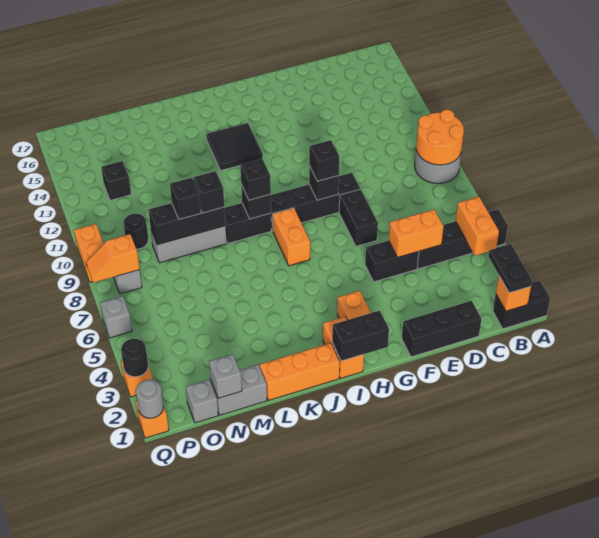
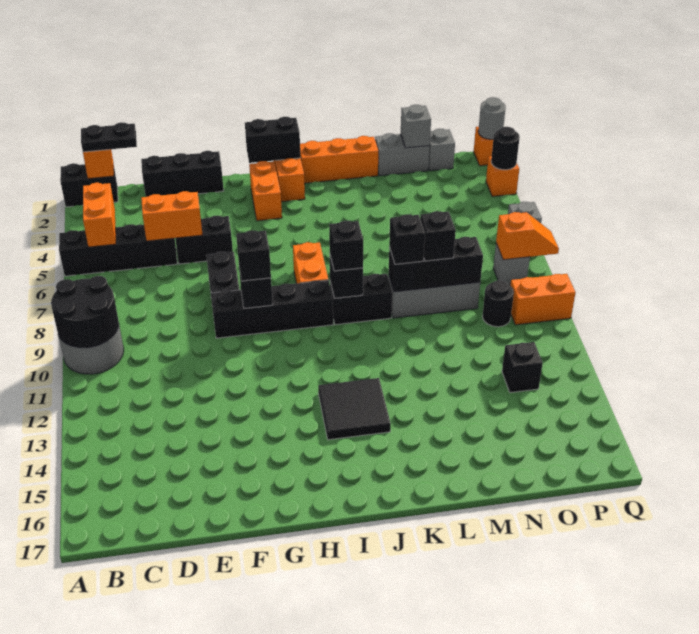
orange round brick A9:B10 level 2 -> black round brick A9:B10 level 2
black plate B1:B2 level 3 -> black plate B1:C1 level 3
orange brick Q9:Q10 level 1 -> orange brick P10:Q10 level 1

